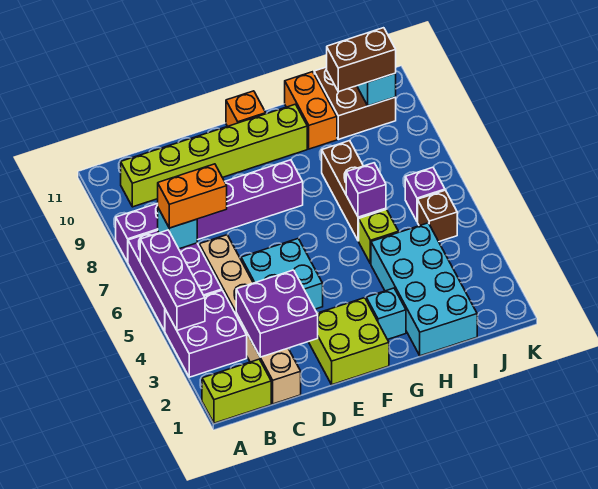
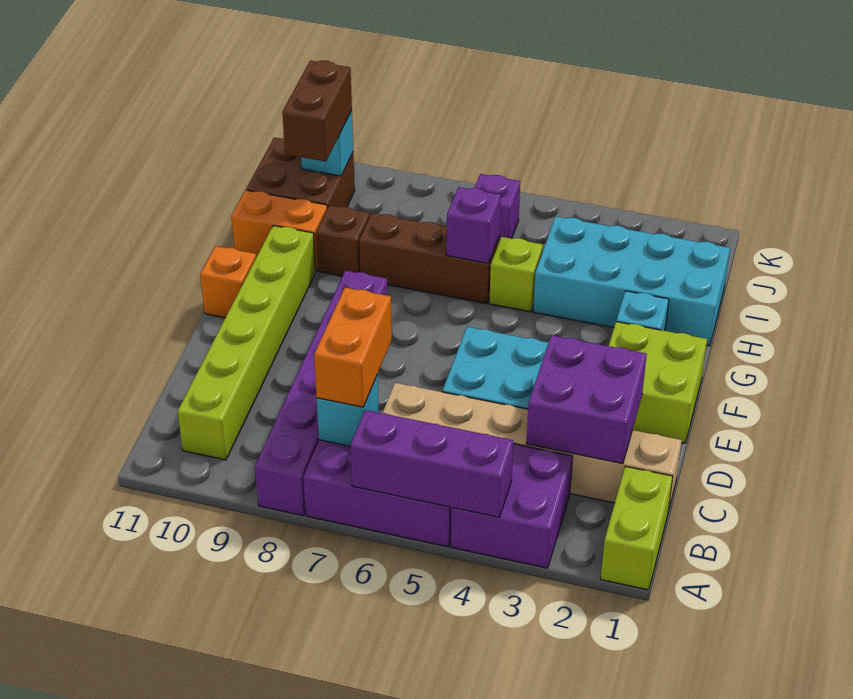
brown brick J5 level 1 -> brown brick H9 level 1

